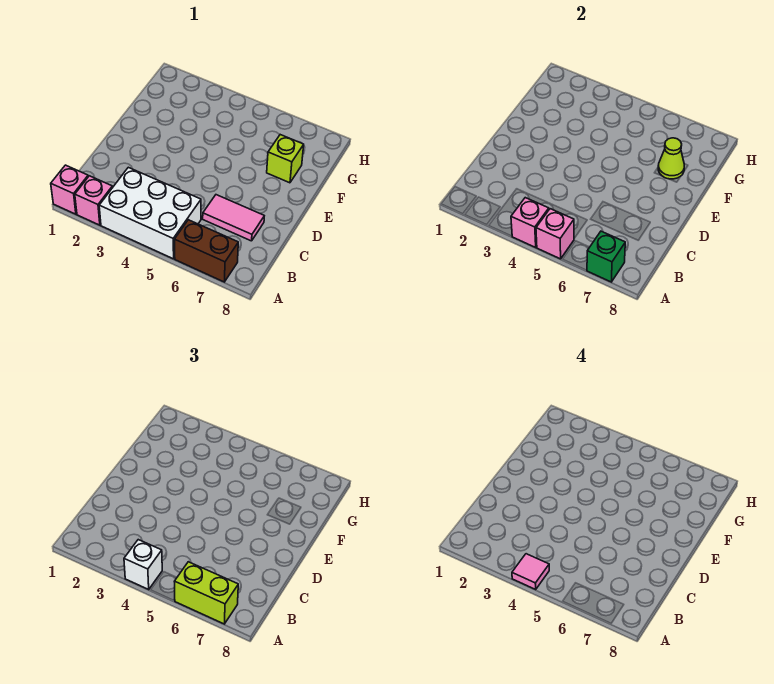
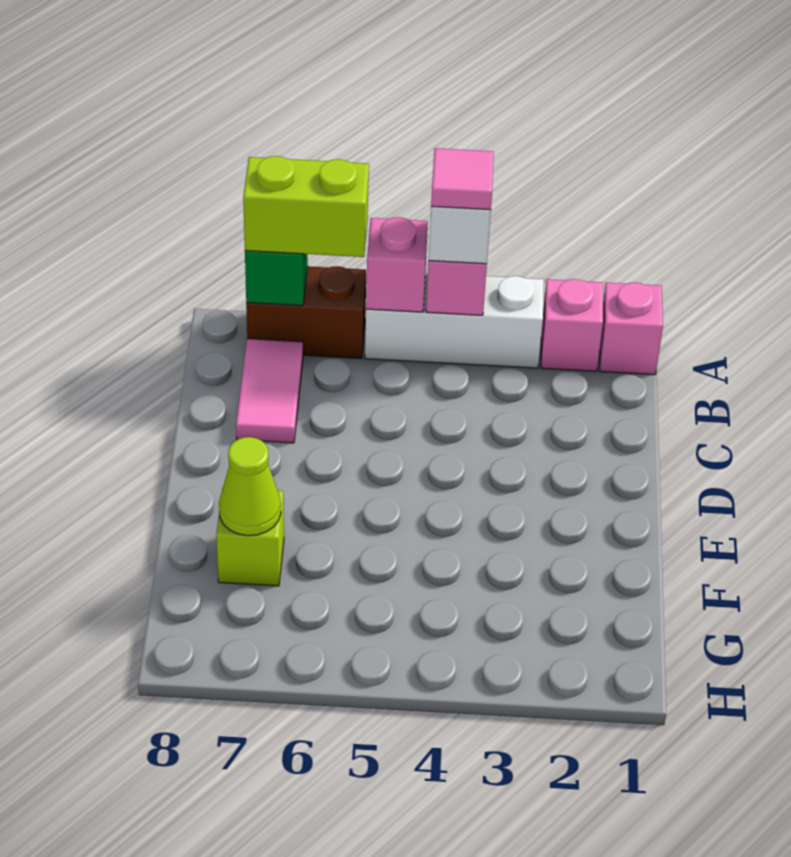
white brick A3:B5 level 1 -> white brick A3:A5 level 1
pink tile C6:C7 level 1 -> pink tile B7:C7 level 1

